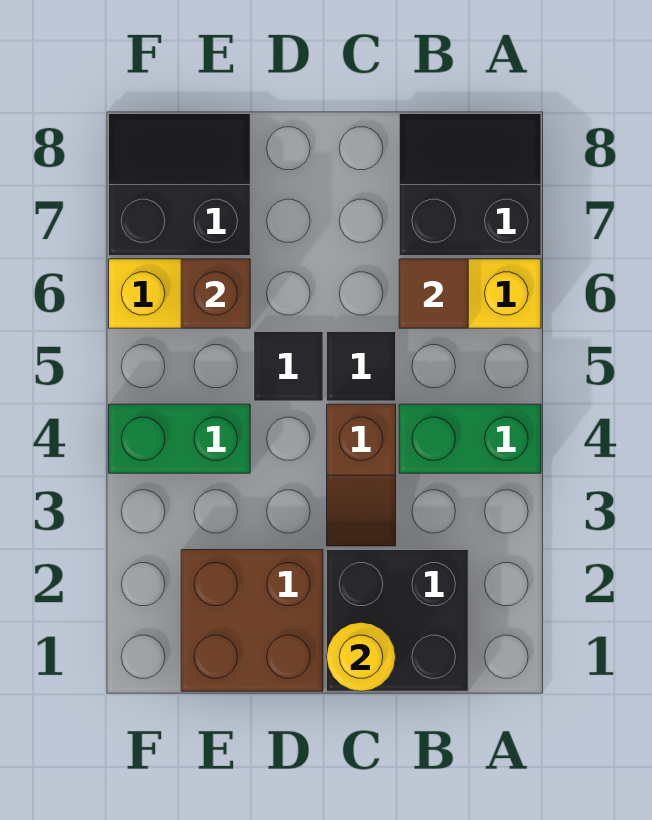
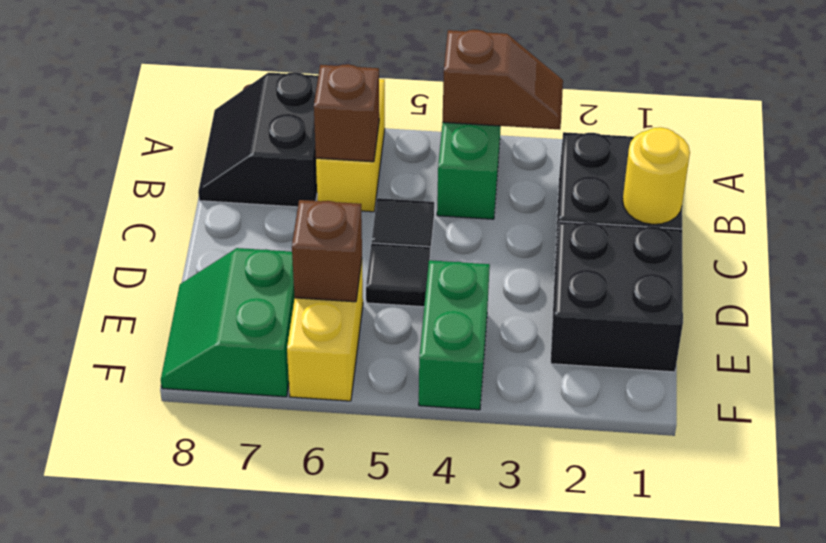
brown tile B6 level 2 -> brown brick B6 level 2
brown slope C3:C4 level 1 top 4 -> brown slope A3:A4 level 2 top 4
brown brick D1:E2 level 1 -> black brick D1:E2 level 1
black slope E7:F8 level 1 top 7 -> green slope E7:F8 level 1 top 7

